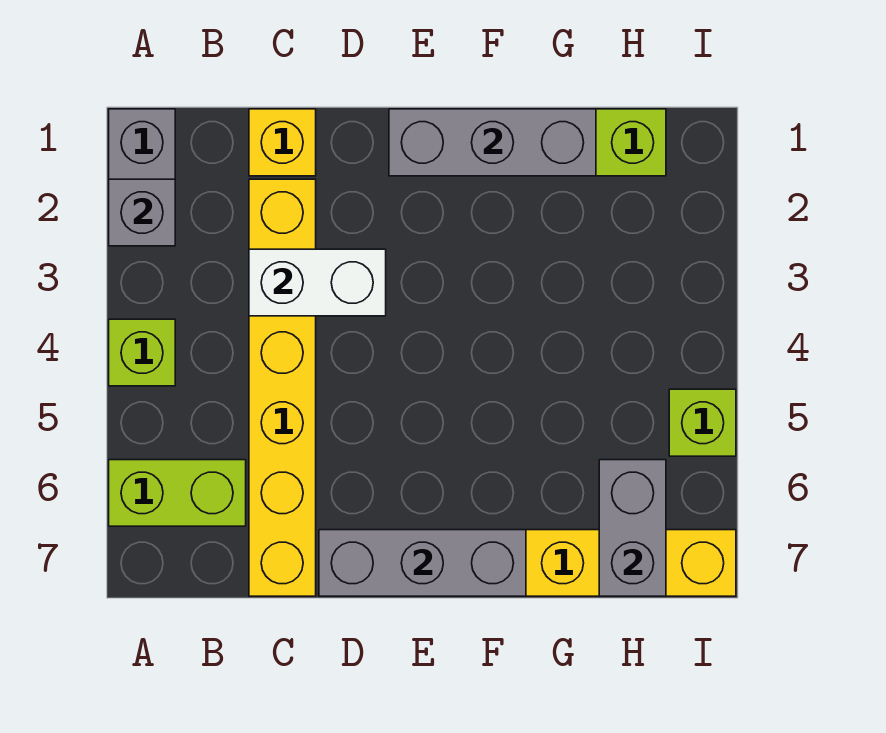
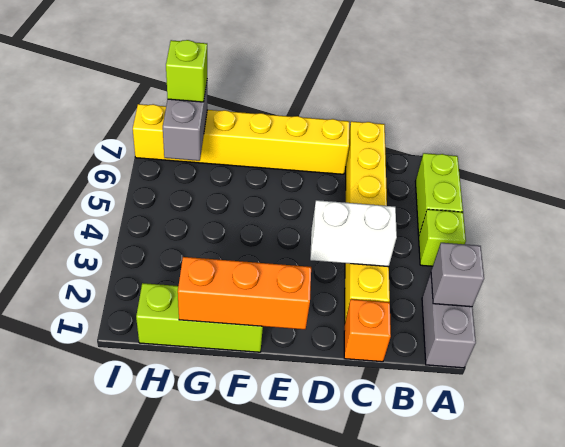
lime brick A6:B6 level 1 -> lime brick A5:A6 level 1
yellow brick C1 level 1 -> orange brick C1 level 1
grey brick D7:F7 level 2 -> none
grey brick E1:G1 level 2 -> orange brick E1:G1 level 2
lime brick I5 level 1 -> lime brick H7 level 3

